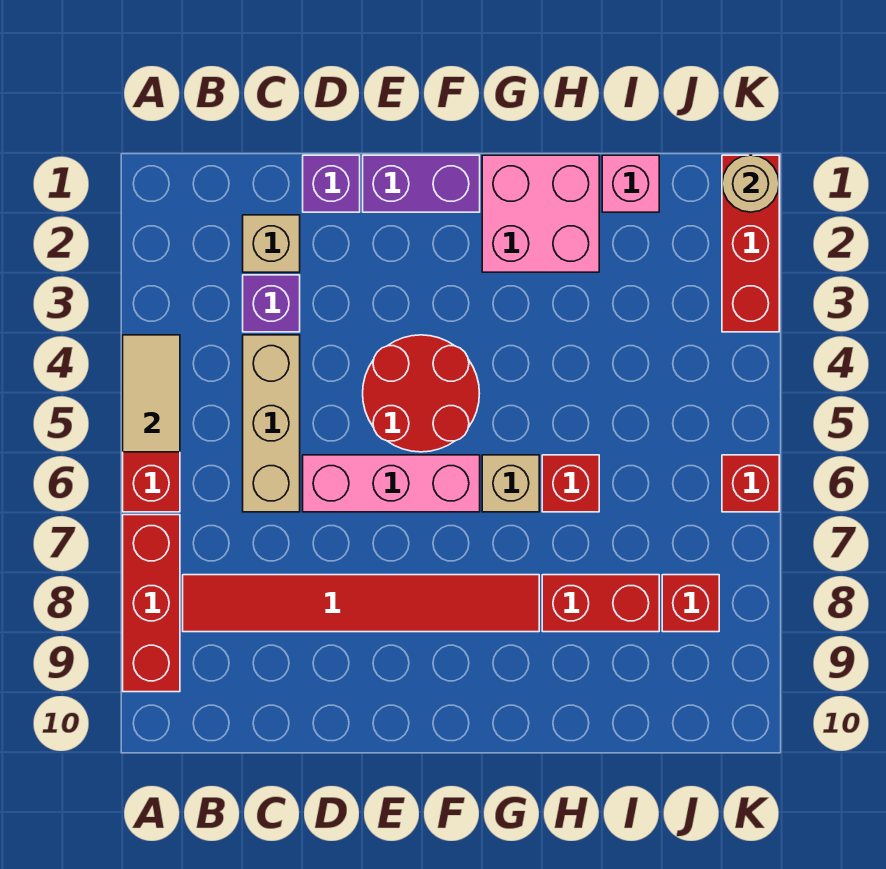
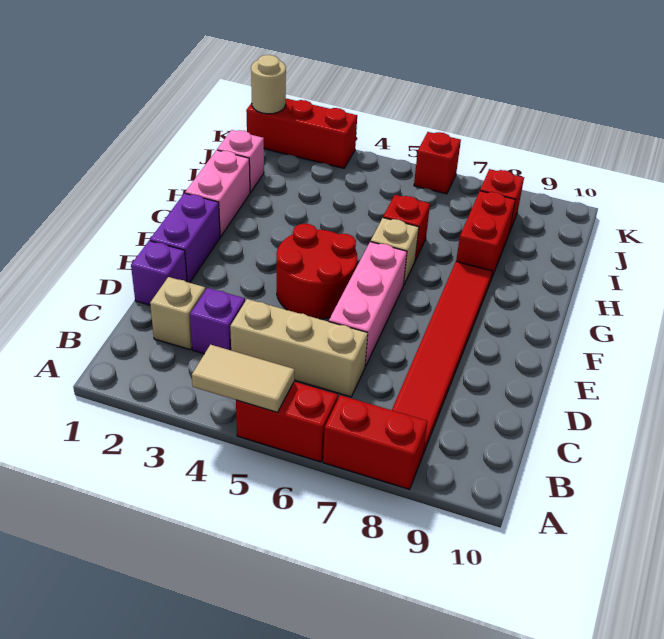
red brick A7:A9 level 1 -> red brick A7:A8 level 1
pink brick G1:H2 level 1 -> pink brick G1:H1 level 1

